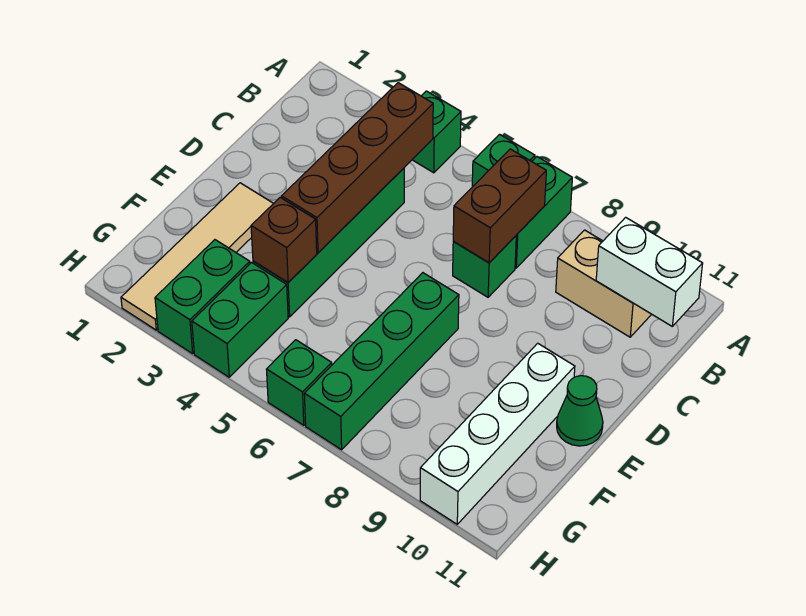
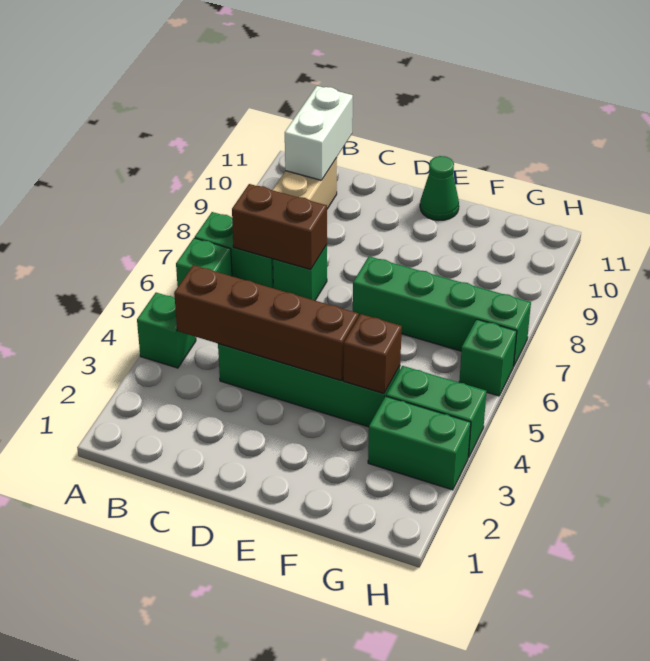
tan tile E2:H2 level 1 -> none
white brick E10:H10 level 1 -> none

